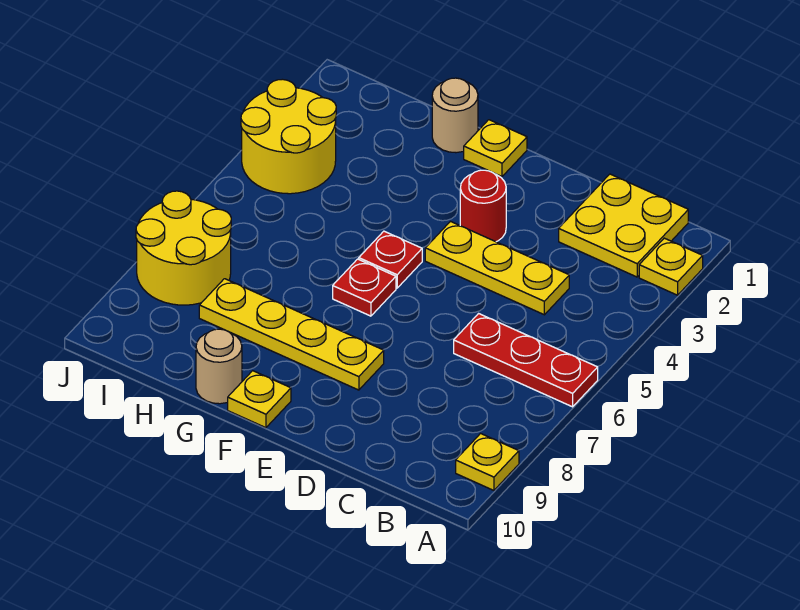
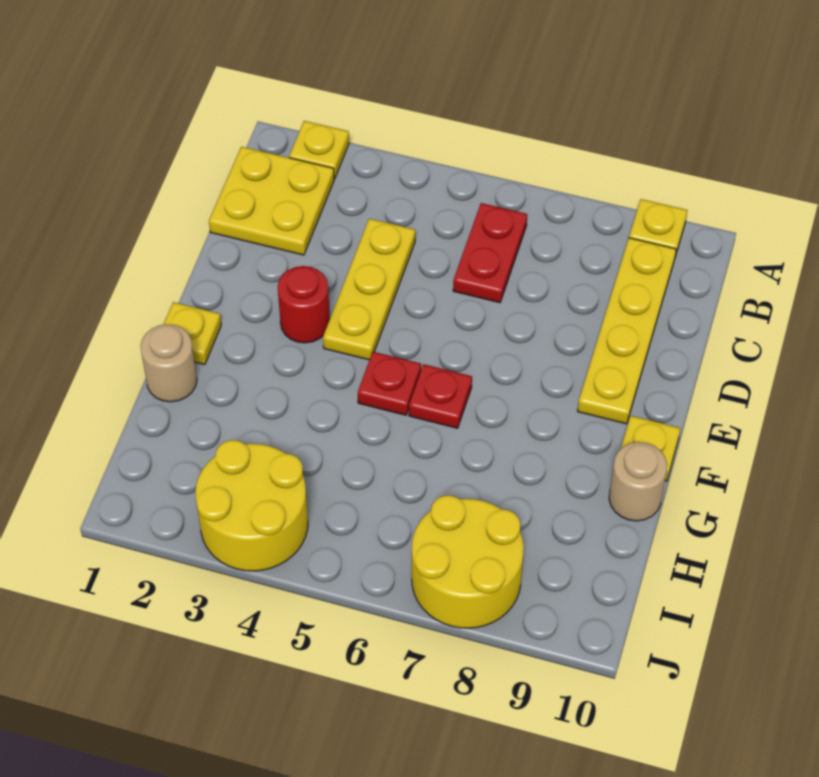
red plate A6:C6 level 1 -> red plate B6:C6 level 1
yellow plate E8:H8 level 1 -> yellow plate B9:E9 level 1

